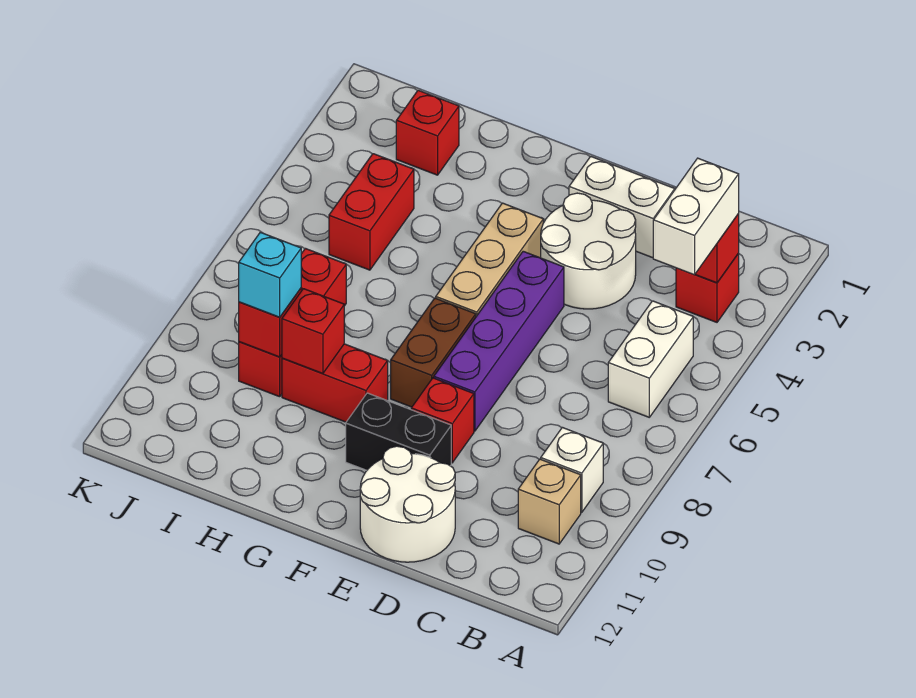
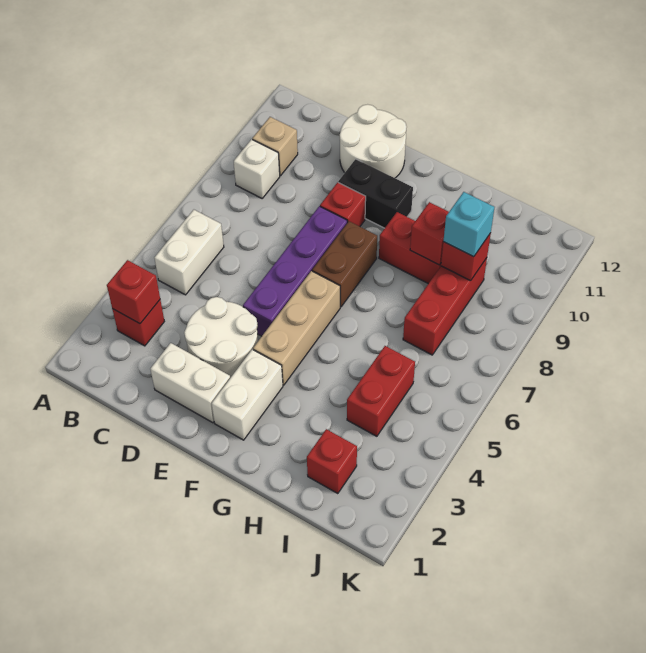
white brick B3:B4 level 3 -> white brick F2:F3 level 1

